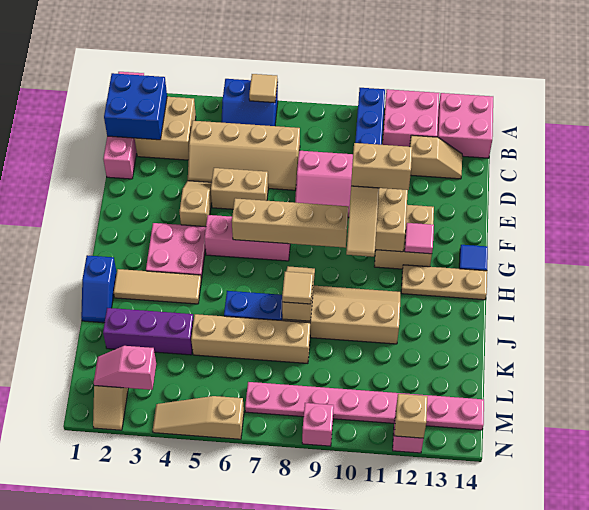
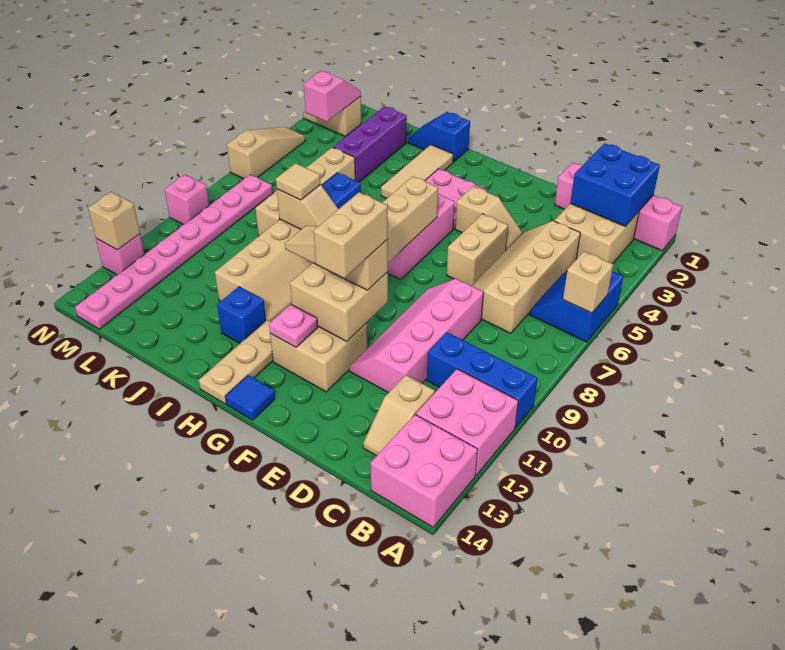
tan tile A6 level 2 -> tan brick A6 level 2
pink tile G12 level 2 -> pink plate G12 level 2
none -> blue brick I12 level 1

